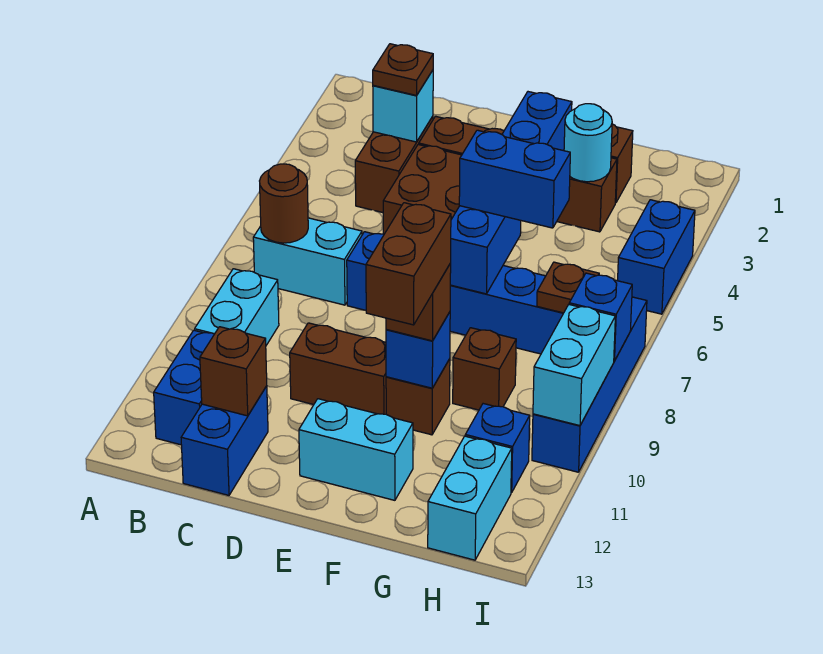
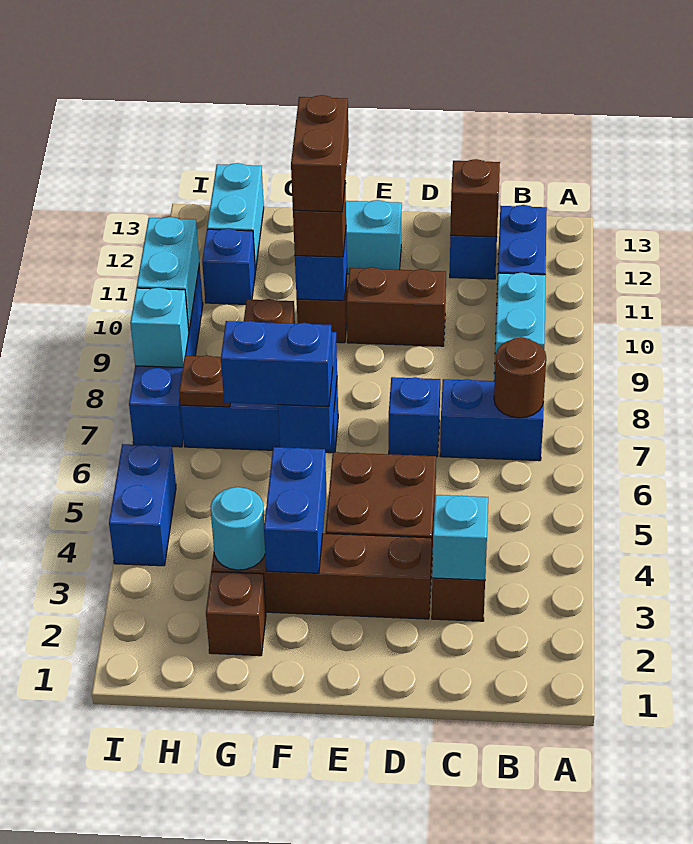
cyan brick B7:C7 level 1 -> blue brick B7:C7 level 1
brown plate C3 level 3 -> none
blue brick I8 level 2 -> cyan brick I8 level 2

